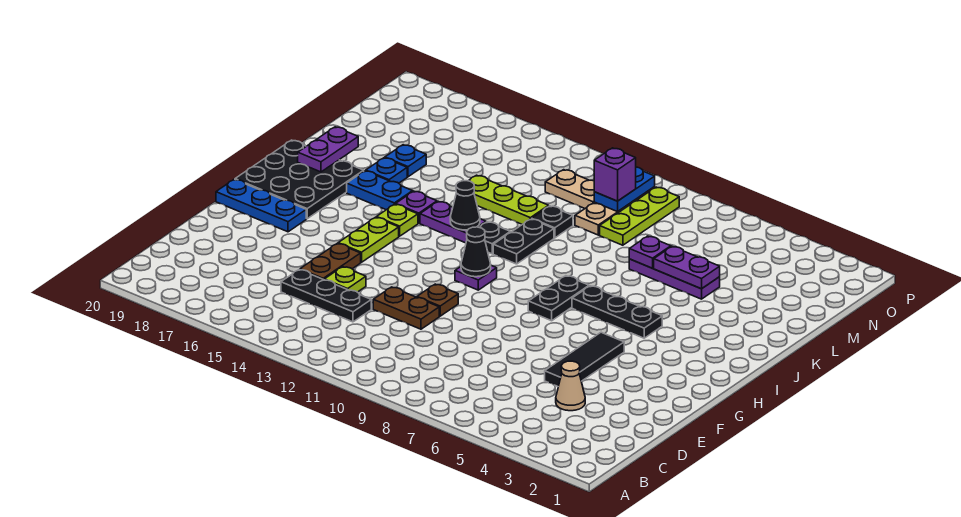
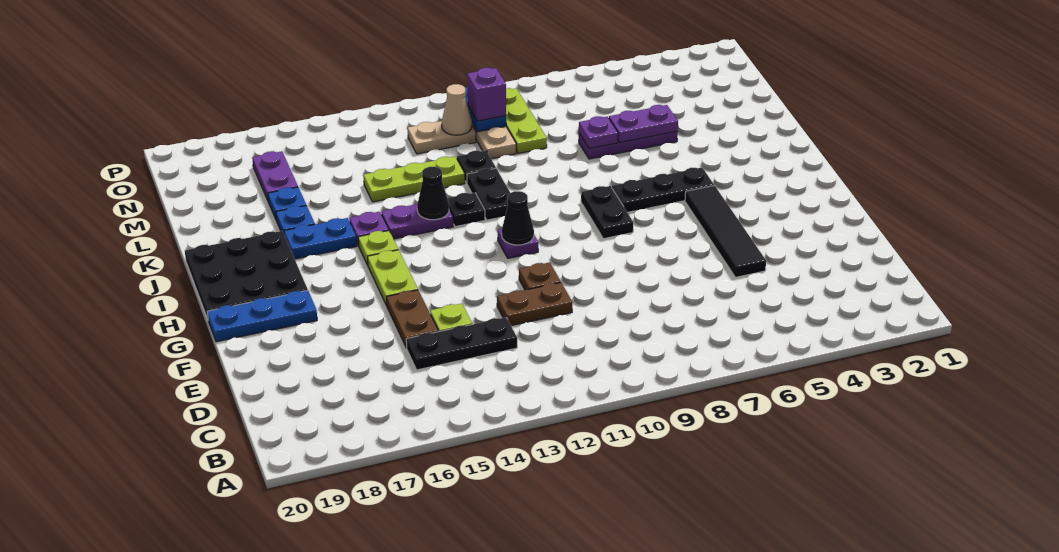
tan cone D4 level 1 -> tan cone N11 level 2
black tile E5:G5 level 1 -> black tile E5:H5 level 1
purple plate J19:K19 level 2 -> purple plate M17:N17 level 1

